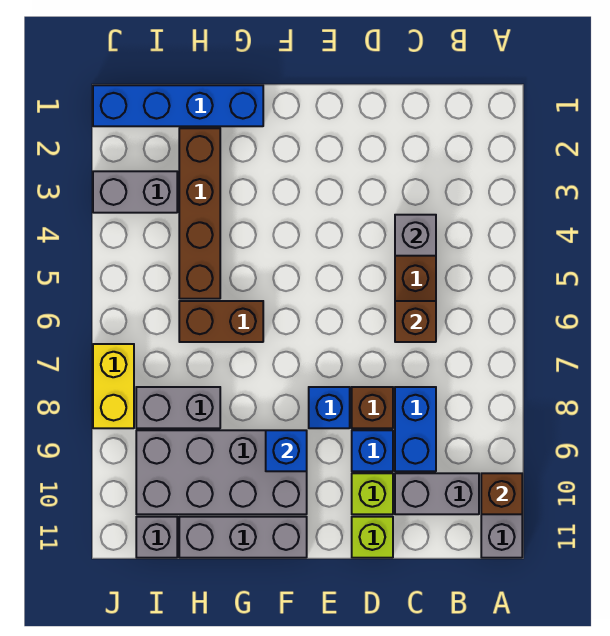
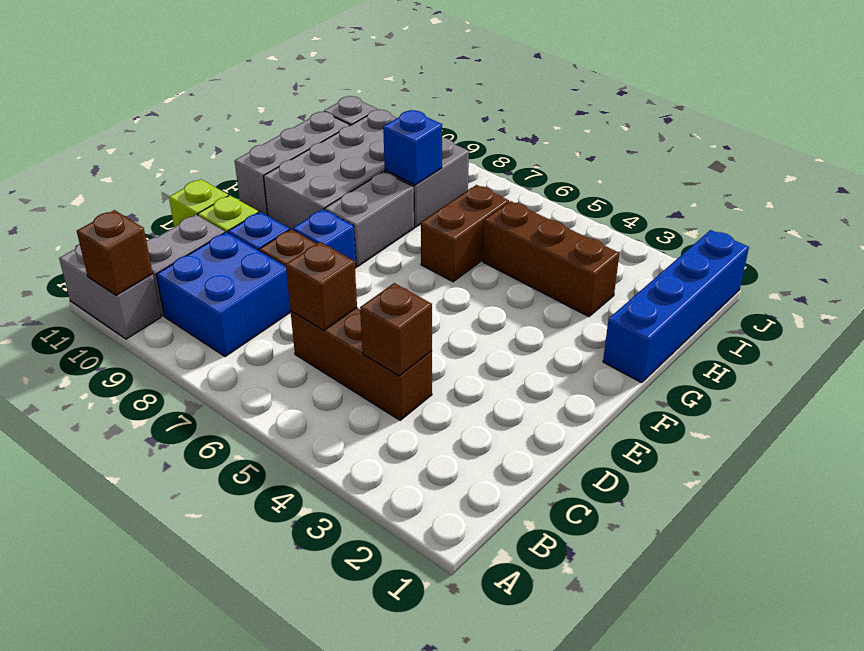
grey brick C4 level 2 -> brown brick C4 level 2
blue brick C8:C9 level 1 -> blue brick B8:C9 level 1
blue brick F9 level 2 -> blue brick H8 level 2
brown brick H2:H5 level 1 -> brown brick H3:H5 level 1
grey brick I3:J3 level 1 -> grey brick F8:G8 level 1
yellow brick J7:J8 level 1 -> none

